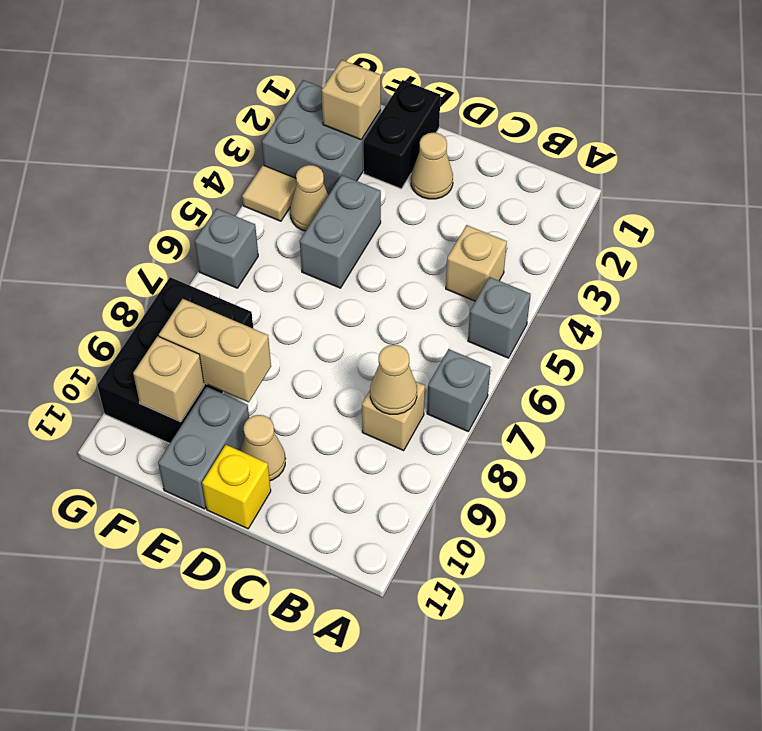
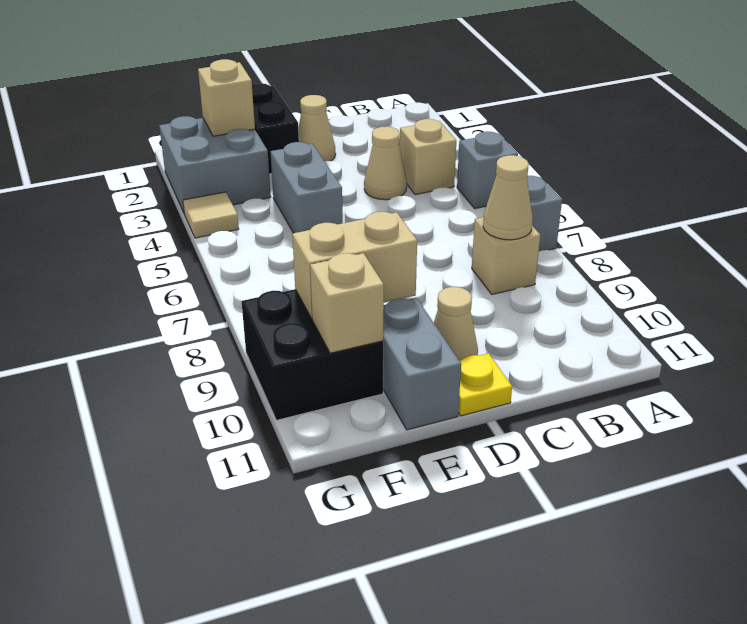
yellow brick D11 level 1 -> yellow plate D11 level 1
tan cone F4 level 1 -> tan cone C4 level 1
black brick F8:G10 level 1 -> black brick F9:G10 level 1
grey brick G6 level 1 -> none

